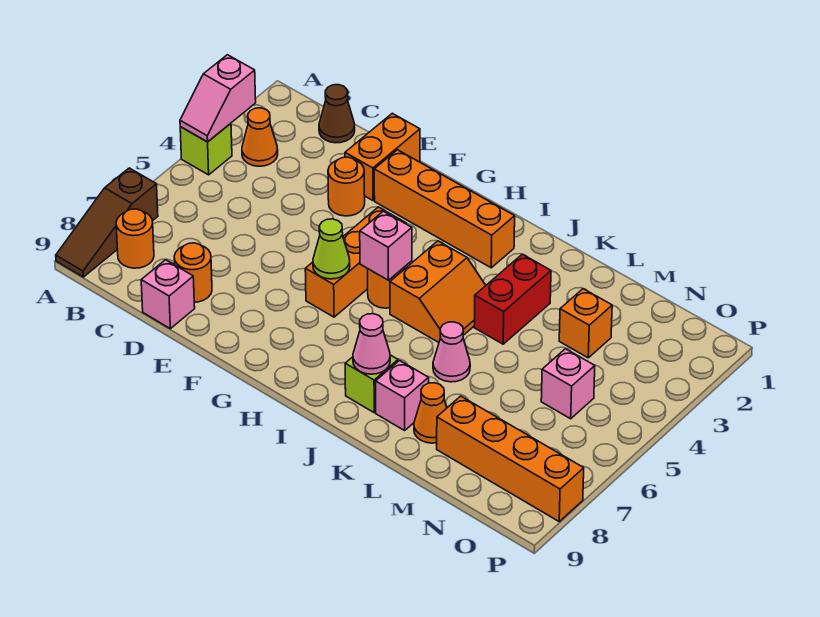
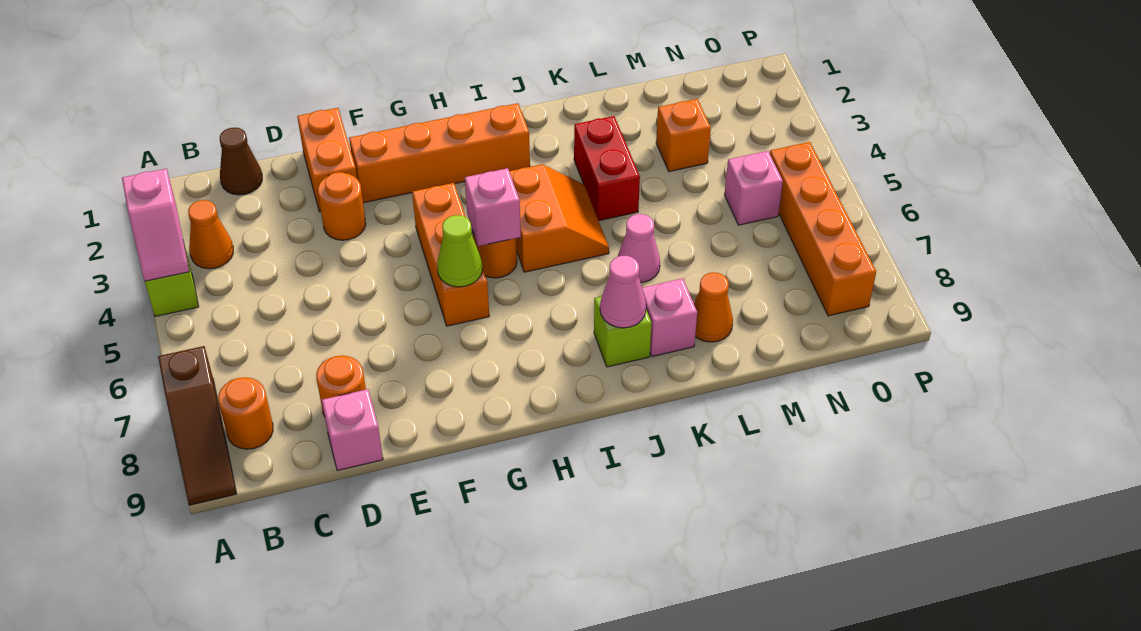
orange brick M8:P8 level 1 -> orange brick O5:O8 level 1

